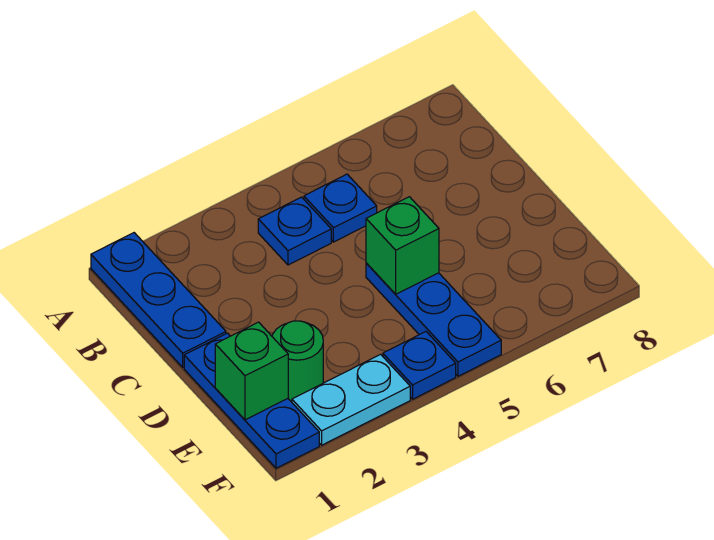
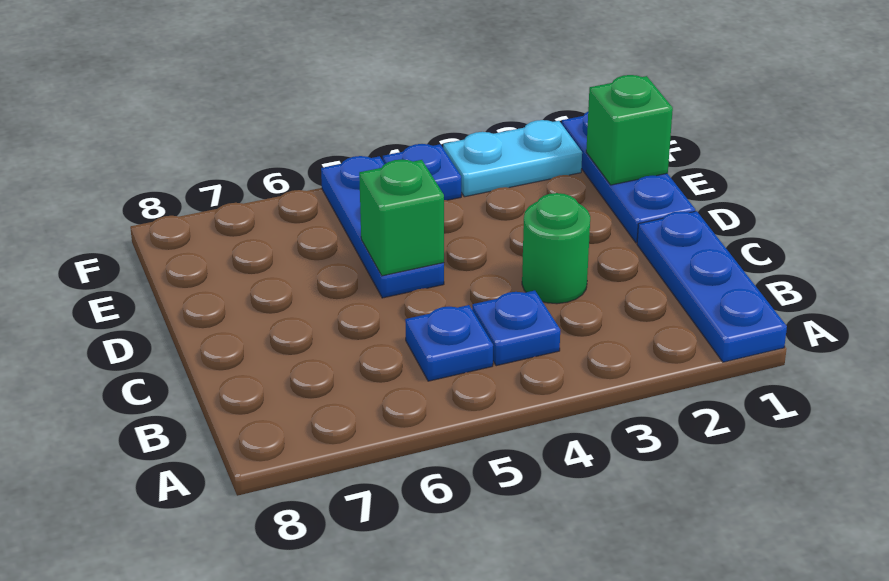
green round brick E2 level 1 -> green round brick C3 level 1

